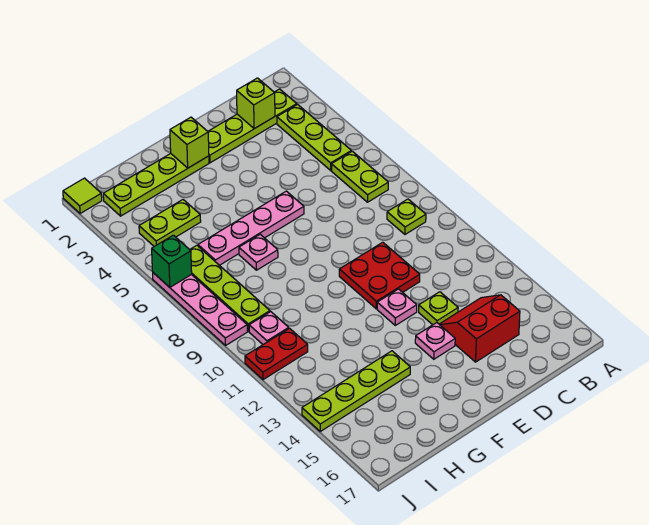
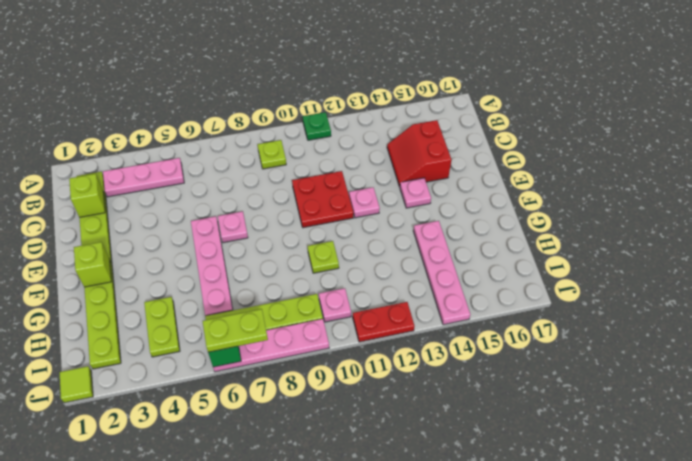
none -> green plate A11 level 1
lime plate B3:B5 level 1 -> pink plate B3:B5 level 1
lime plate B6:B7 level 1 -> lime plate J6:J7 level 3
lime plate D13 level 1 -> lime plate G10 level 1
pink plate G7 level 1 -> pink plate E7 level 1
lime plate G14:J14 level 1 -> pink plate G14:J14 level 1
red plate I11:J11 level 1 -> red plate J11:J12 level 1

